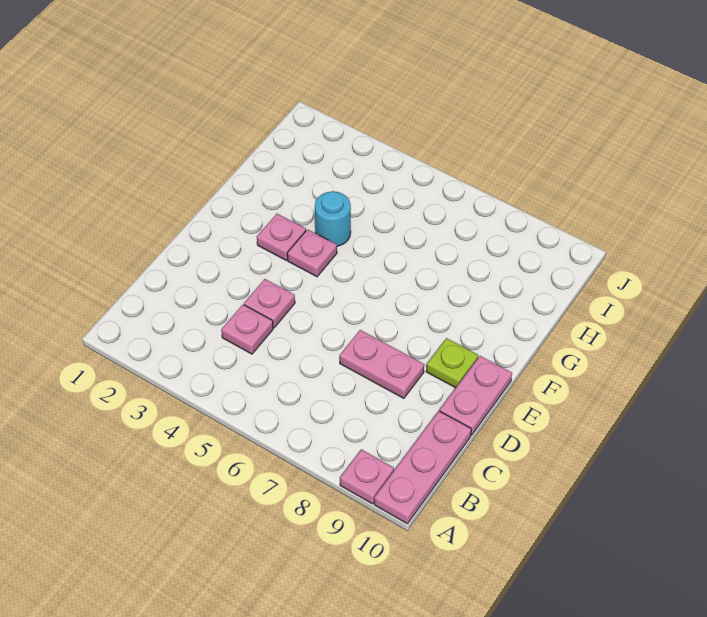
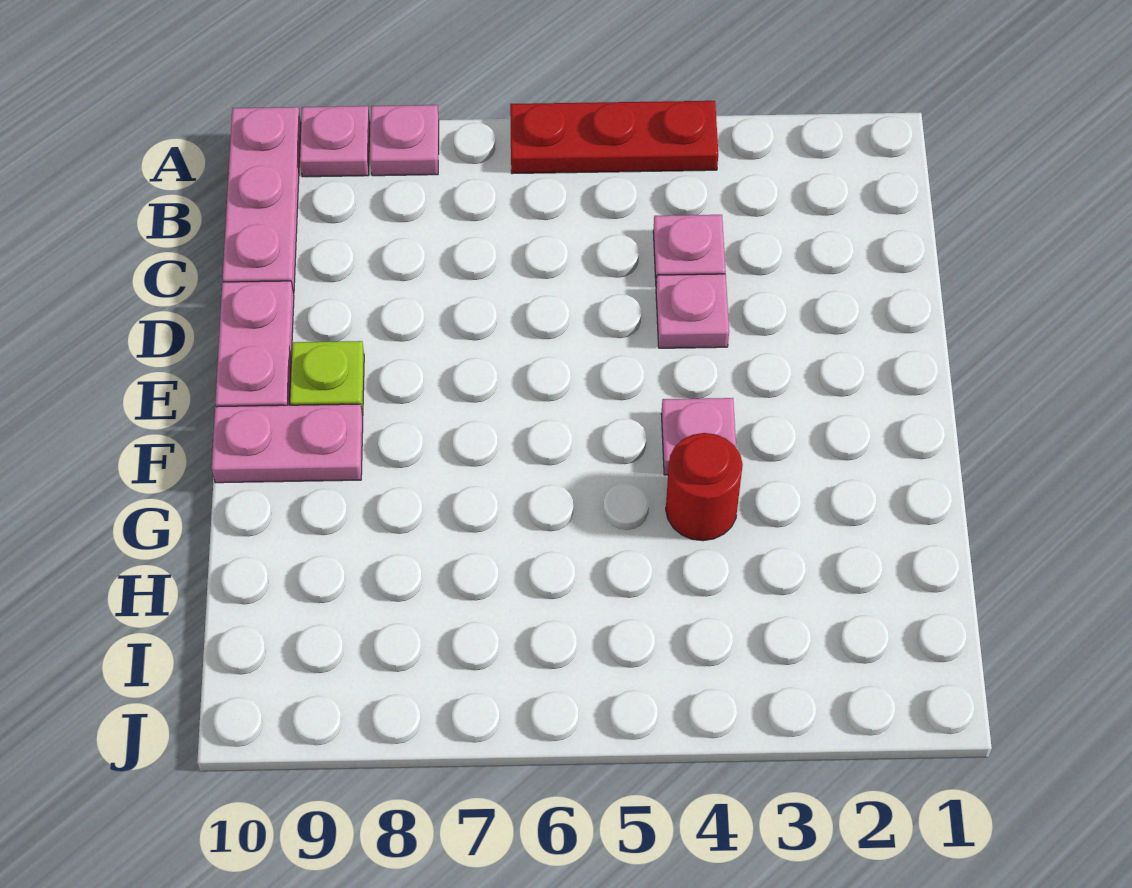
none -> red plate A4:A6 level 1
pink plate D7:D8 level 1 -> pink plate F9:F10 level 1
pink plate F3 level 1 -> pink plate A8 level 1
cyan round brick G4 level 1 -> red round brick G4 level 1

